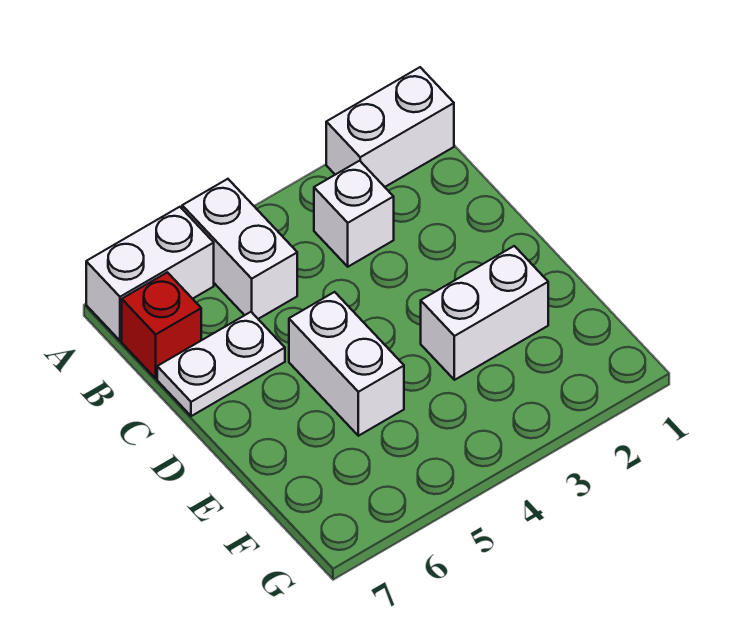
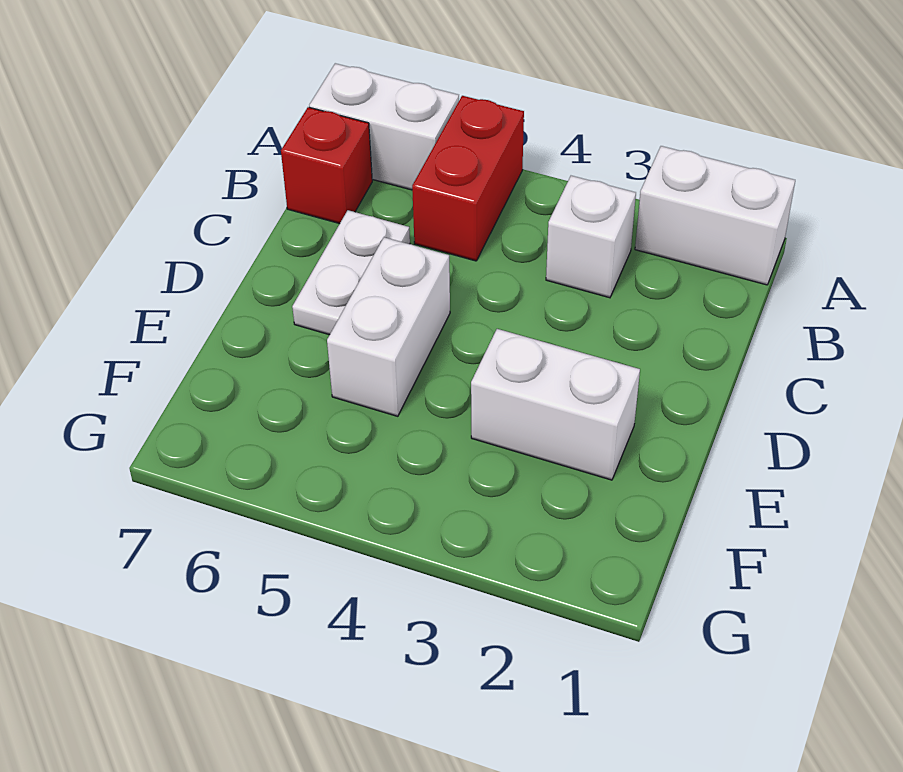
white brick A5:B5 level 1 -> red brick A5:B5 level 1
white plate C6:C7 level 1 -> white plate C6:D6 level 1

